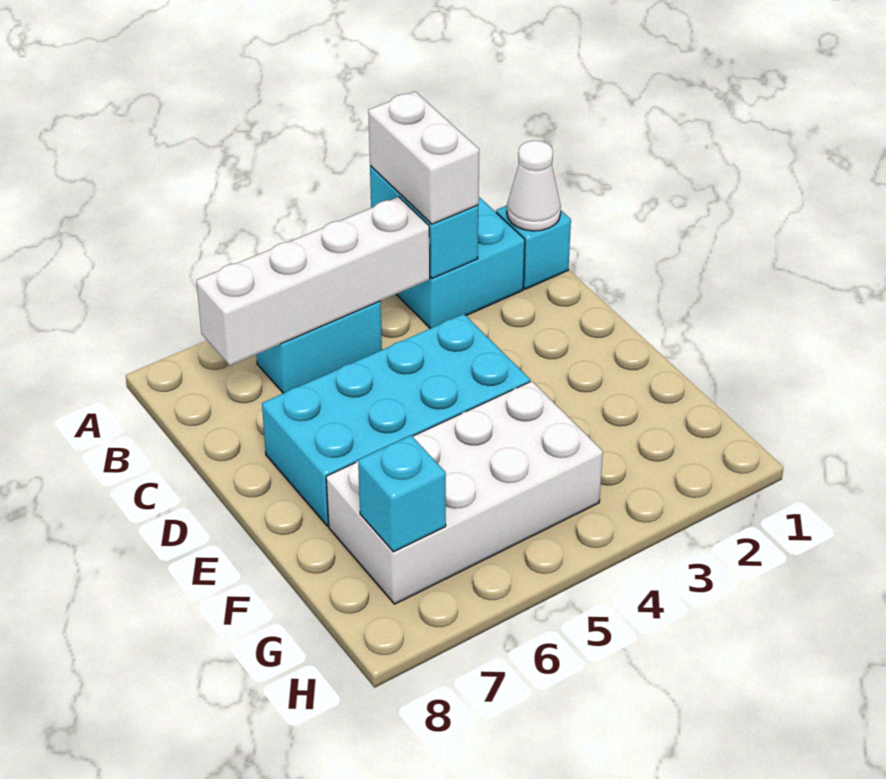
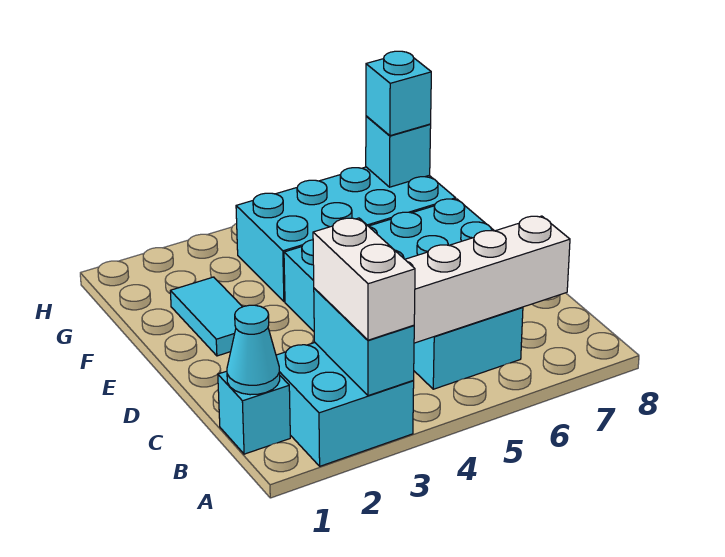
white cone B1 level 2 -> cyan cone B1 level 2
none -> cyan tile E2:F2 level 1
white brick F4:G7 level 1 -> cyan brick F4:G7 level 1
none -> cyan brick G7 level 3

